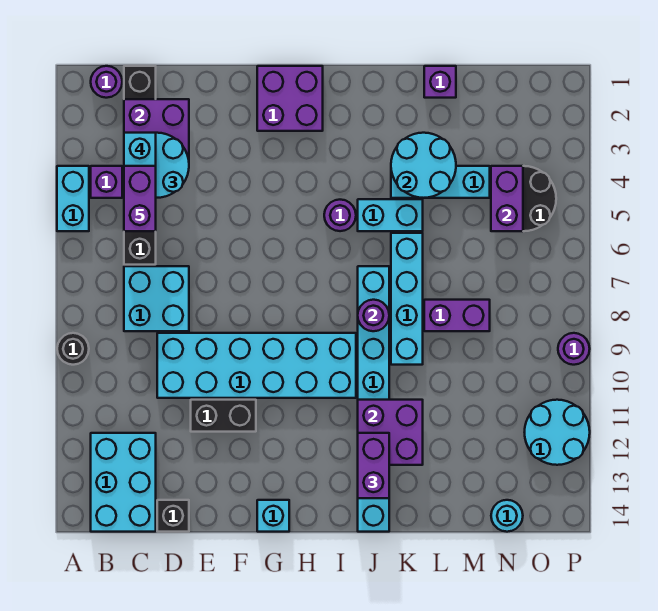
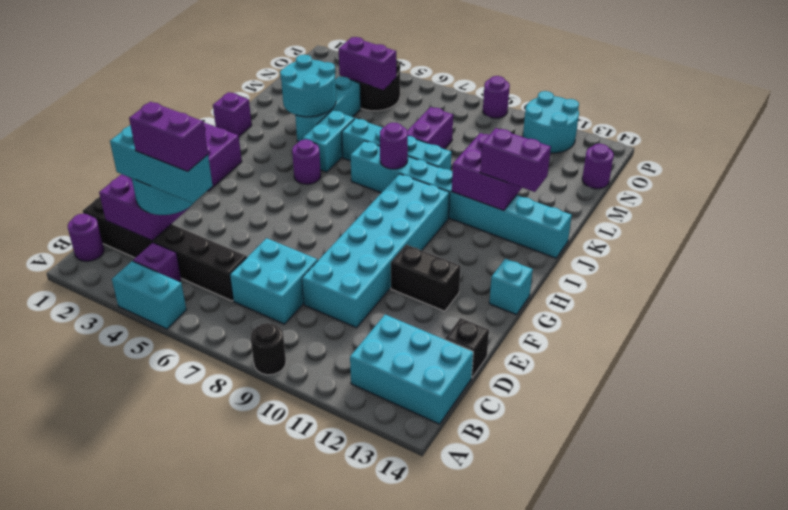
black brick E11:F11 level 1 -> black brick F11:F12 level 1
purple brick L1 level 1 -> purple brick J1 level 1
cyan round brick N14 level 1 -> purple round brick N14 level 1

